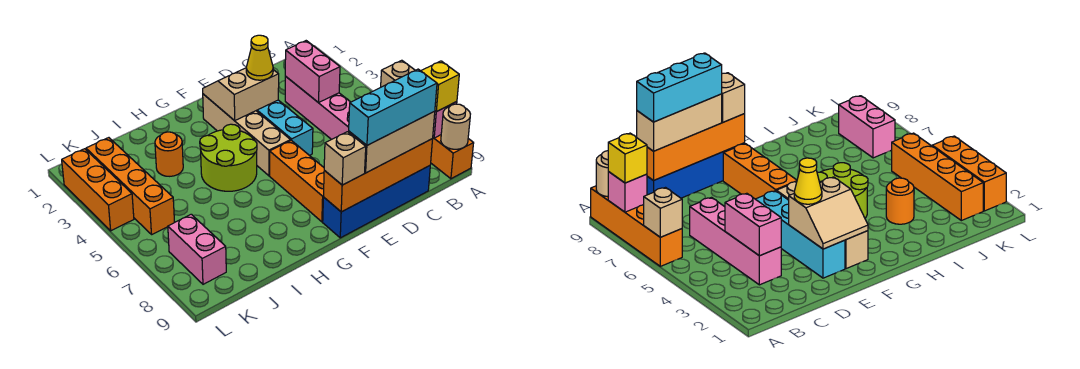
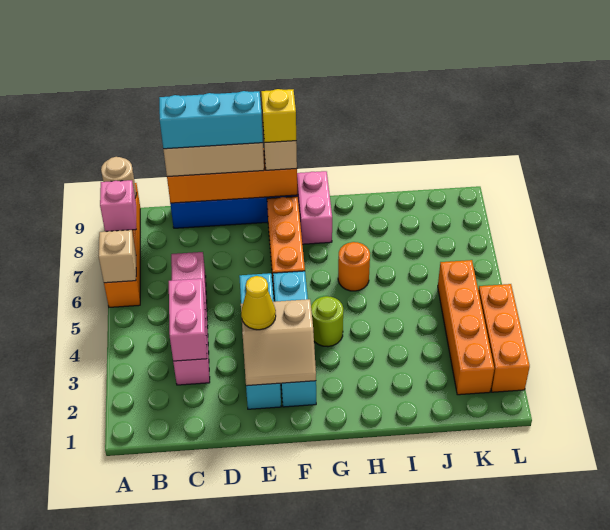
yellow brick A8 level 3 -> yellow brick F9 level 4
tan brick F2:F5 level 1 -> cyan brick F2:F5 level 1
lime round brick G4:H5 level 1 -> lime round brick G4 level 1
orange round brick I3 level 1 -> orange round brick H6 level 1
pink brick K7:K8 level 1 -> pink brick G8:G9 level 1

